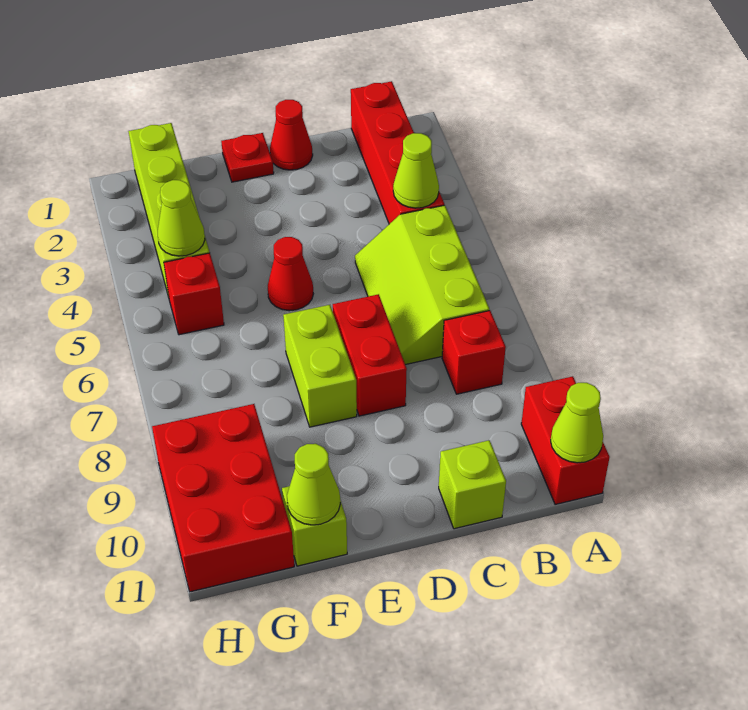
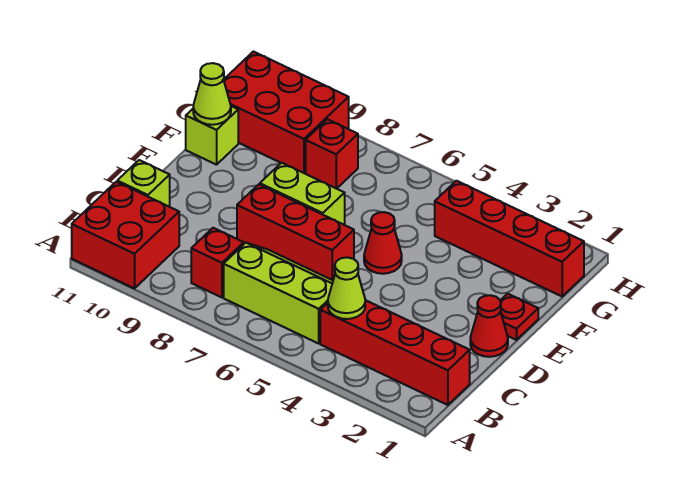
red brick A10:A11 level 1 -> red brick A10:B11 level 1
lime cone A11 level 2 -> none
red brick D7:D8 level 1 -> red brick D6:D8 level 1
lime brick G1:G4 level 1 -> red brick G1:G4 level 1
lime cone G4 level 2 -> none
red brick G5 level 1 -> red brick G8 level 1

